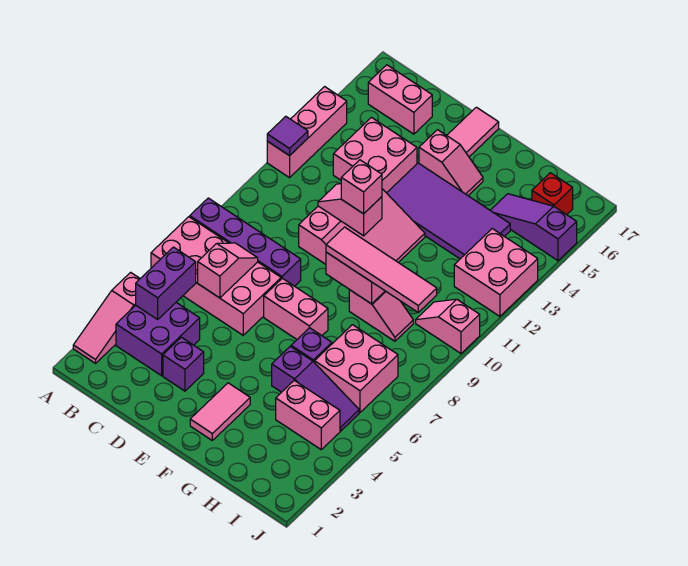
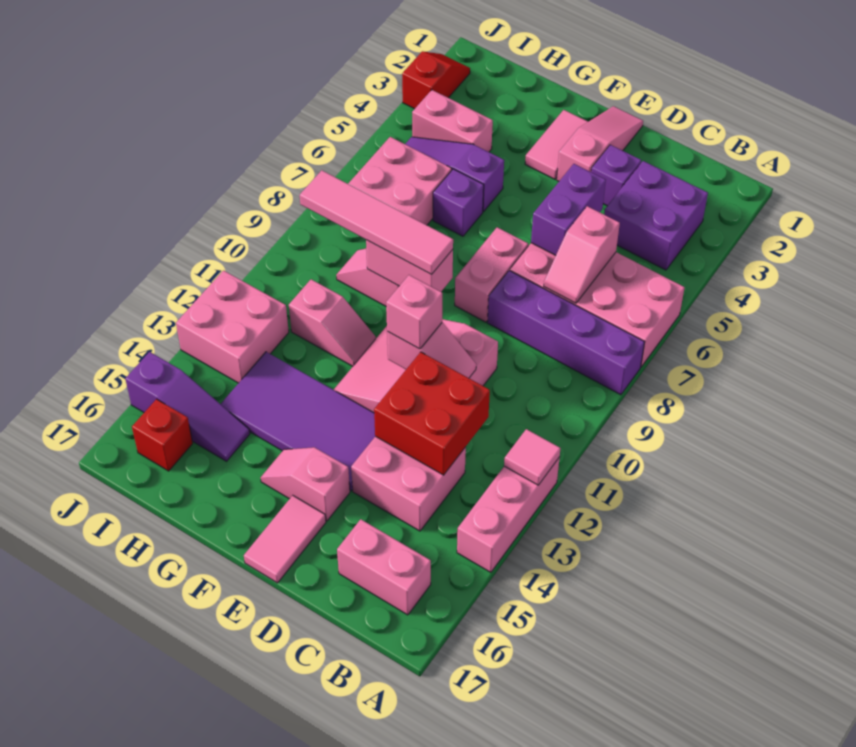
pink slope A2:A4 level 1 top 4 -> pink slope E1:E3 level 1 top 3
purple tile A12 level 2 -> pink tile A12 level 2
purple brick B4:B5 level 2 -> purple brick D5:D6 level 2
none -> red brick C12:D13 level 2
pink brick E7:F7 level 1 -> pink brick E7:E8 level 1
pink slope I10:J10 level 1 top J -> pink slope G11:H11 level 1 top H
none -> red slope J2:J3 level 1 top 3

